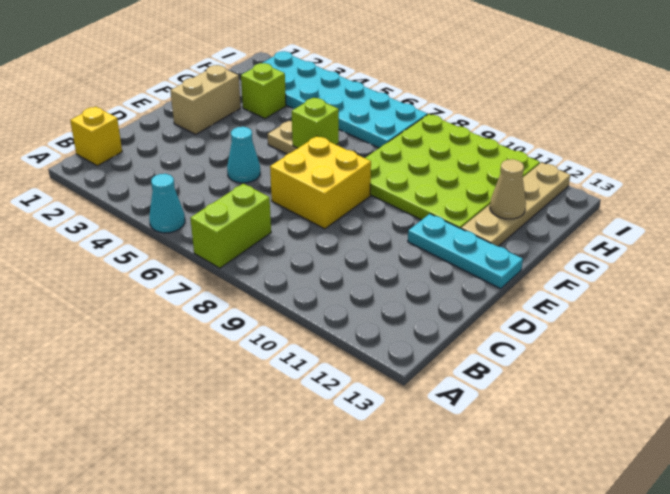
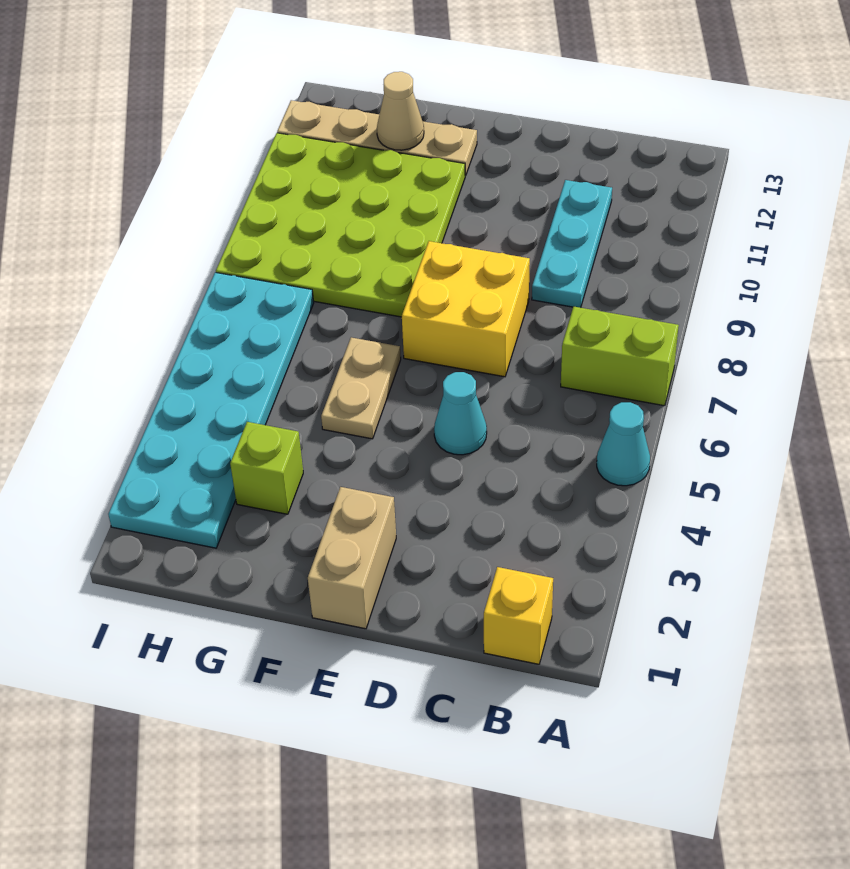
tan brick E2:F2 level 1 -> tan brick E1:E2 level 1
cyan plate E11:E13 level 1 -> cyan plate C9:C11 level 1
lime brick F6 level 2 -> none

